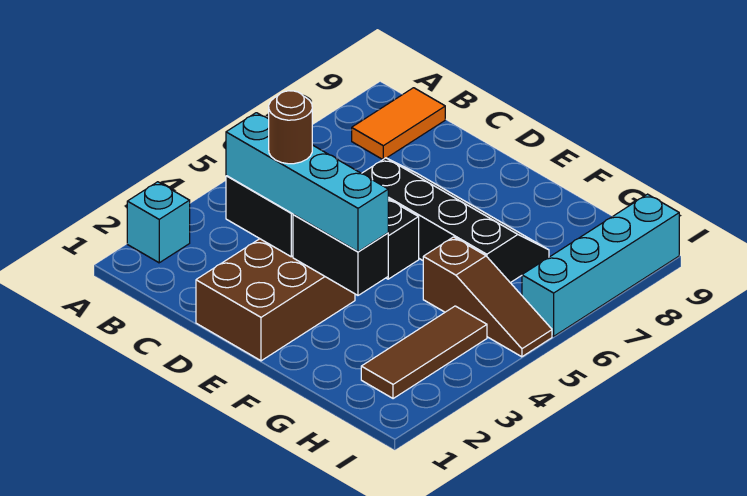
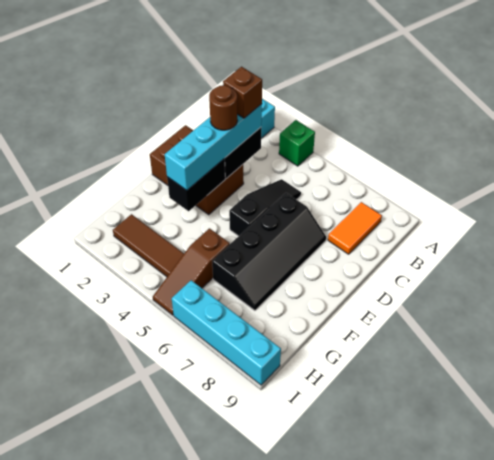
none -> green brick A4 level 1
orange tile B8:B9 level 1 -> orange tile B8:C8 level 1
none -> brown brick C3 level 4

